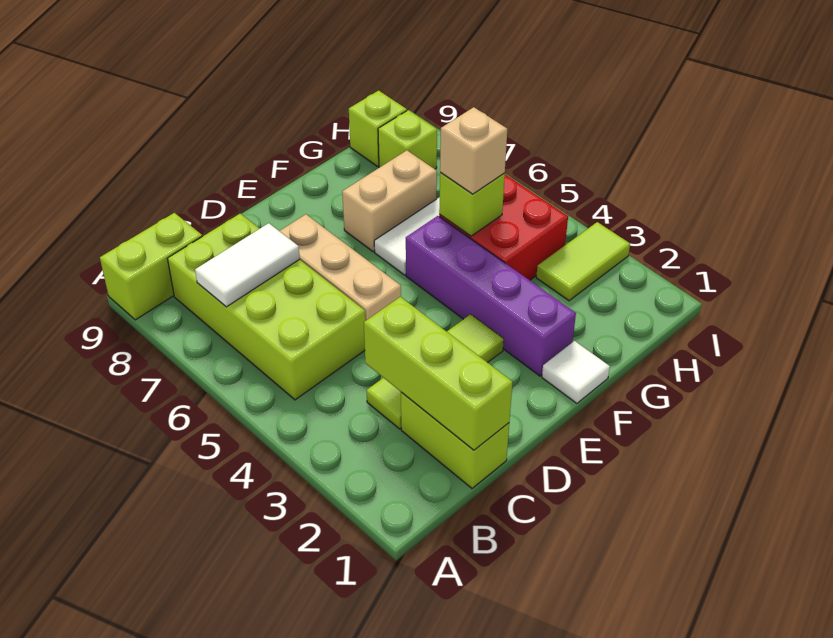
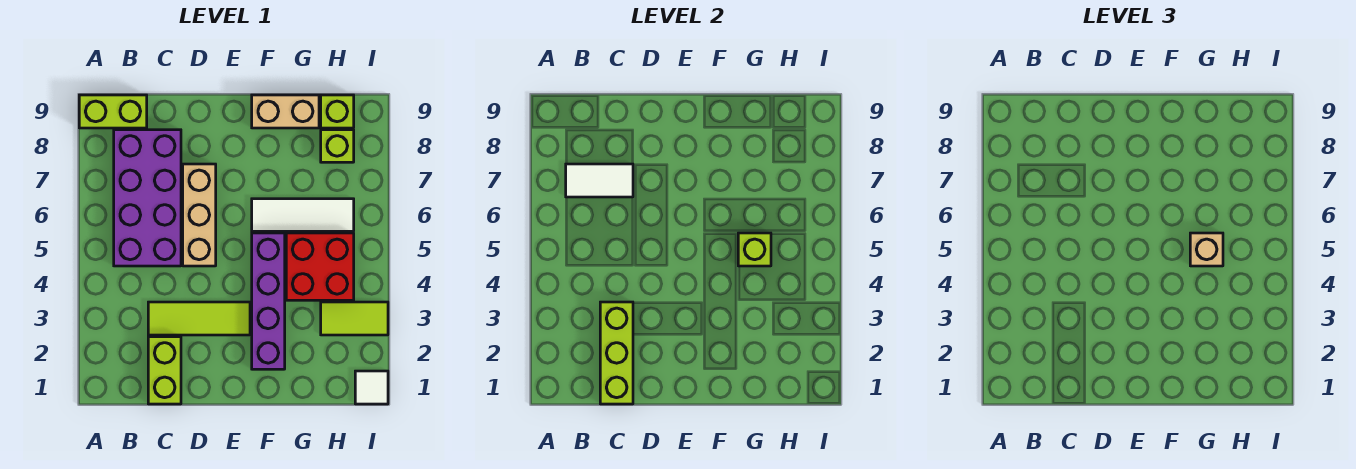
lime brick B5:C8 level 1 -> purple brick B5:C8 level 1
white tile F1 level 1 -> white tile I1 level 1
tan brick F7:G7 level 1 -> tan brick F9:G9 level 1

